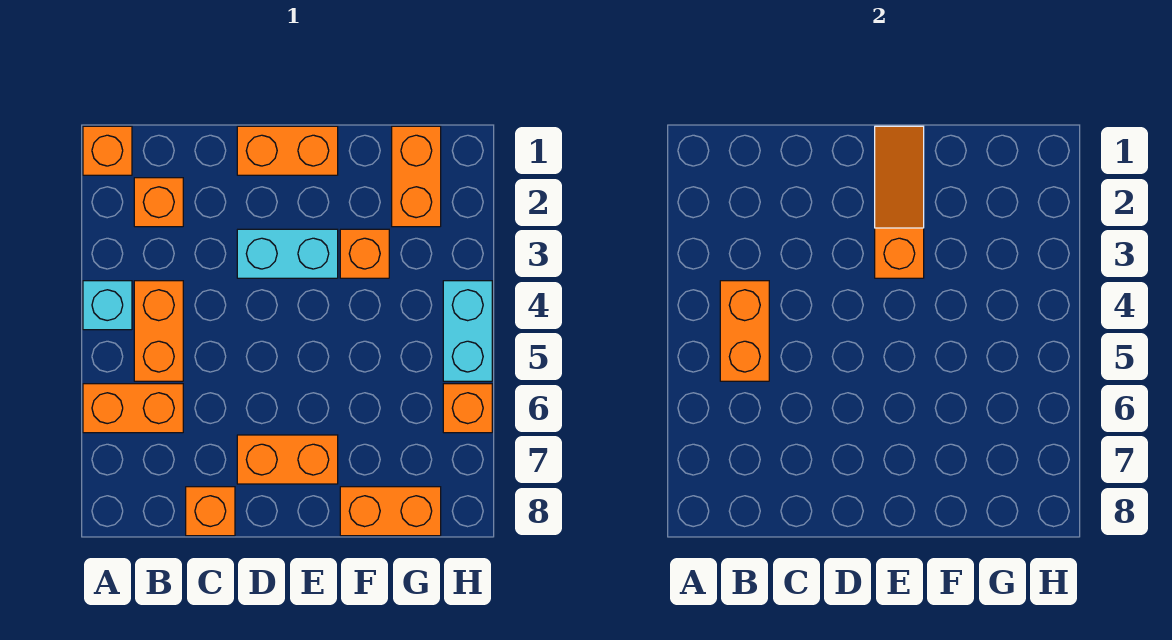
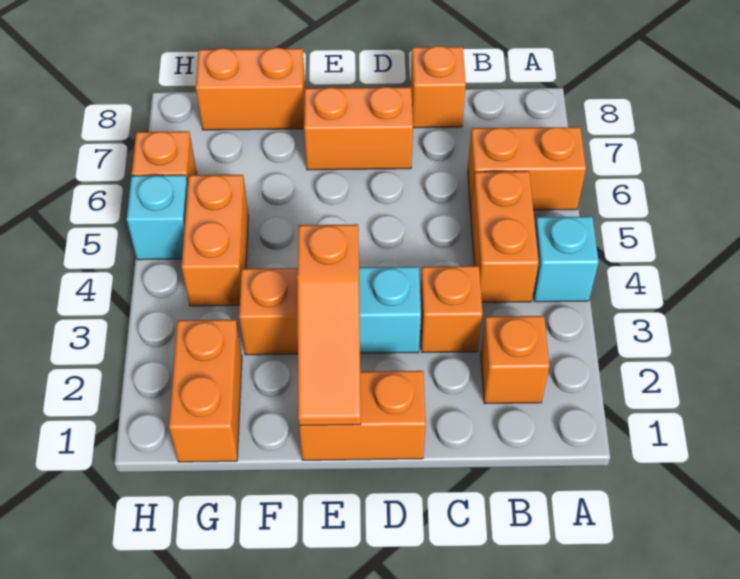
orange brick A1 level 1 -> orange brick C3 level 1
orange brick B4:B5 level 2 -> orange brick G4:G5 level 1
cyan brick H4:H5 level 1 -> cyan brick H5 level 1

